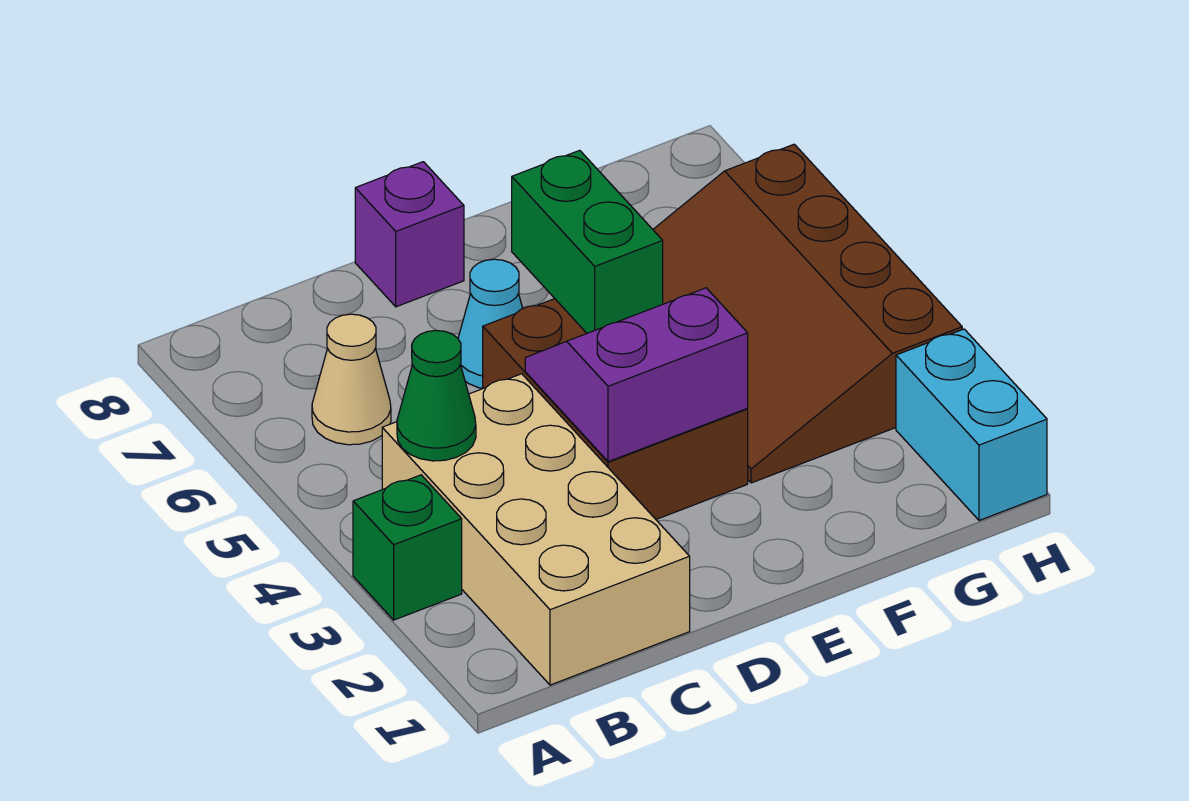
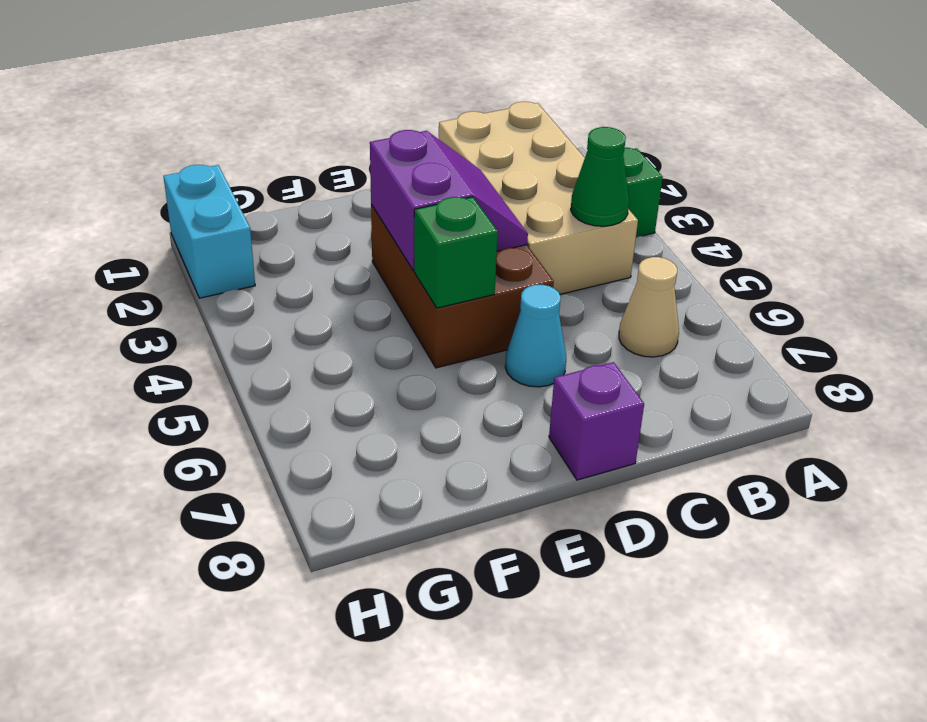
purple slope D3:E4 level 2 top 3 -> purple slope D3:E4 level 2 top E
green brick E5:E6 level 2 -> green brick E5 level 2
brown slope F3:H6 level 1 top H -> none

